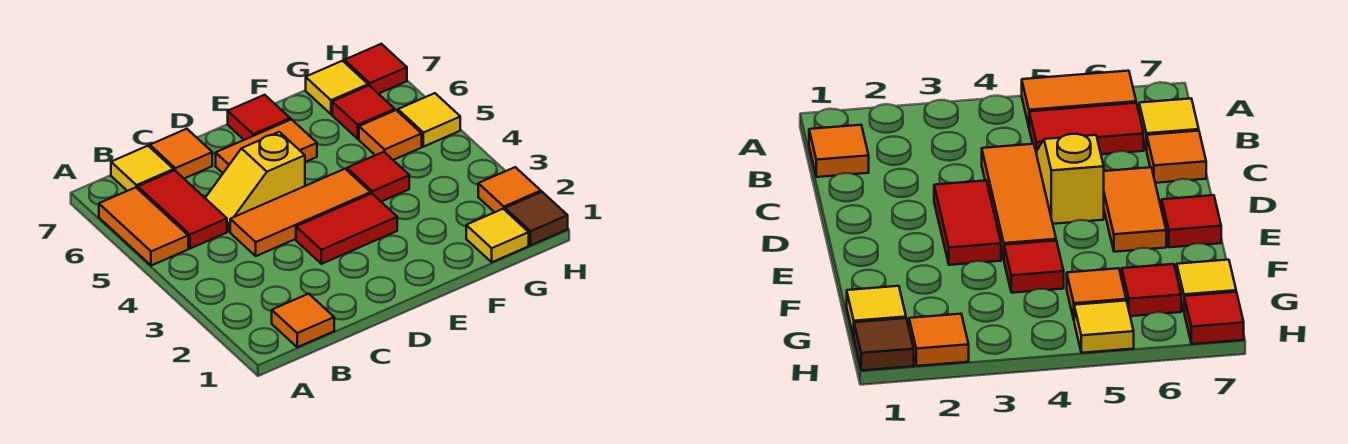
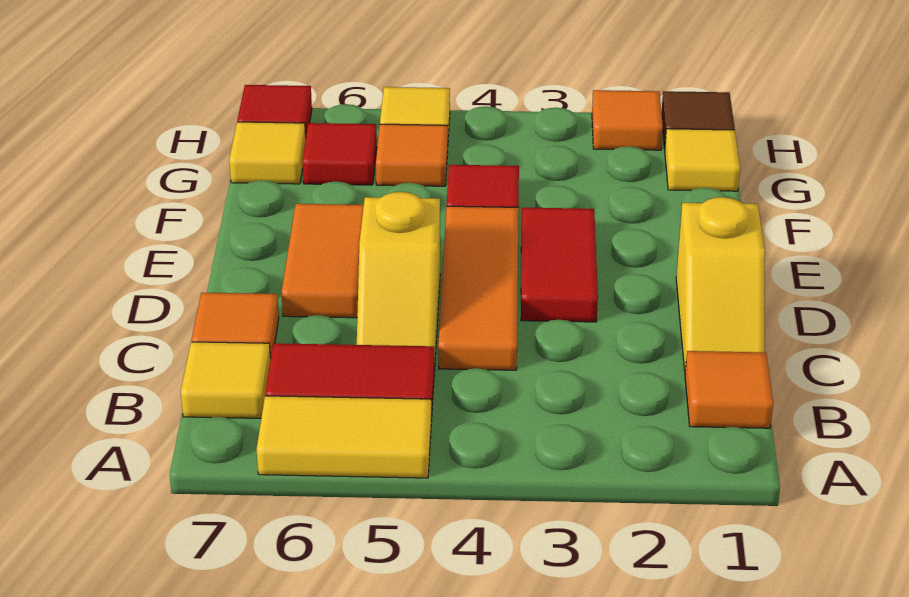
orange tile A5:A6 level 1 -> yellow tile A5:A6 level 1
none -> yellow slope C1:D1 level 1 top D
red tile E7 level 1 -> none

